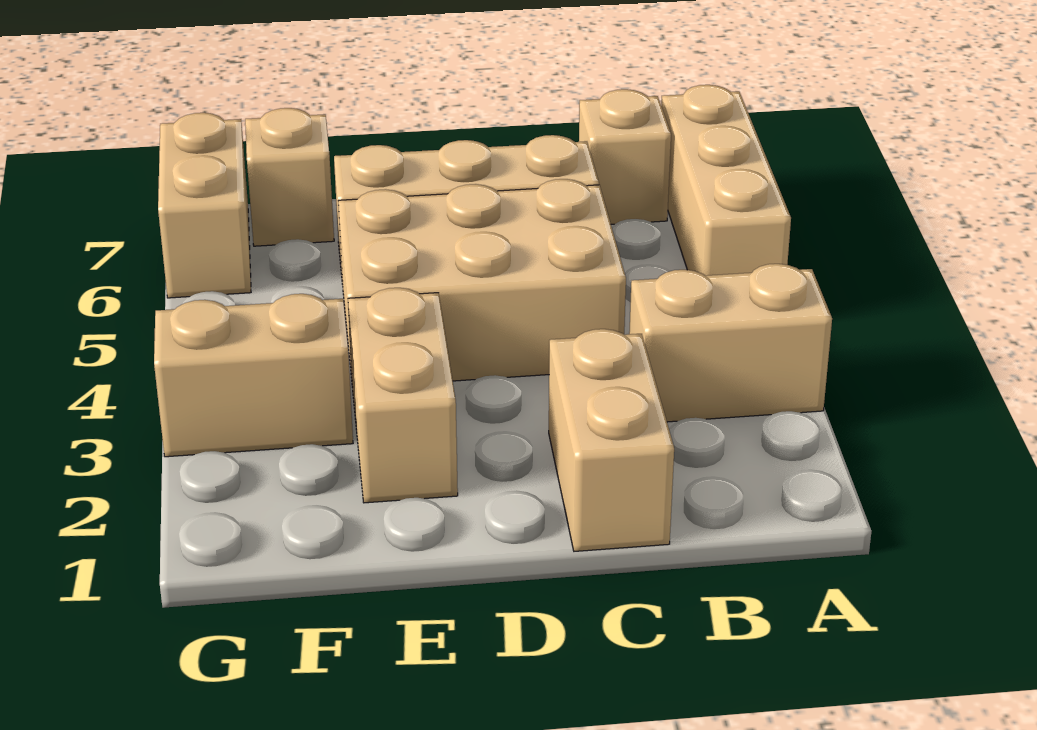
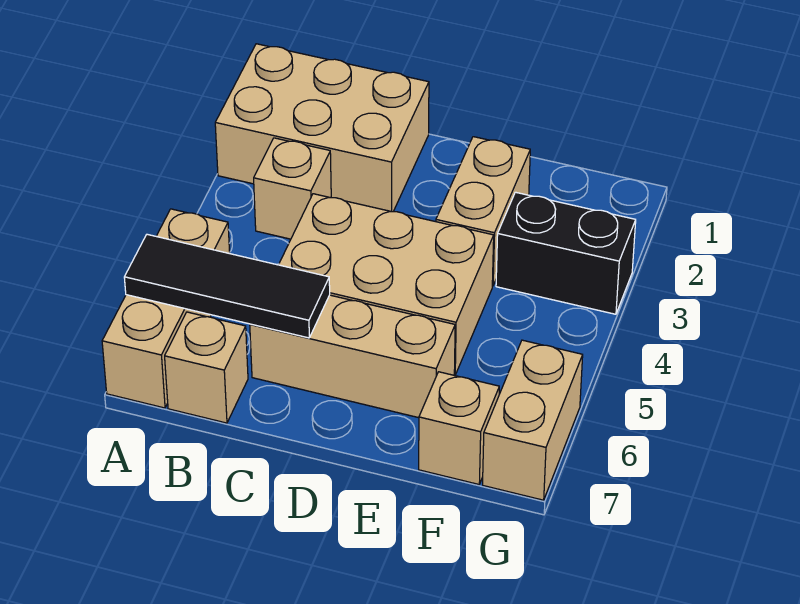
tan brick A3:B3 level 1 -> tan brick B3 level 1
none -> black tile A6:C6 level 2
tan brick C1:C2 level 1 -> tan brick A1:C2 level 1
tan brick F3:G3 level 1 -> black brick F3:G3 level 1

